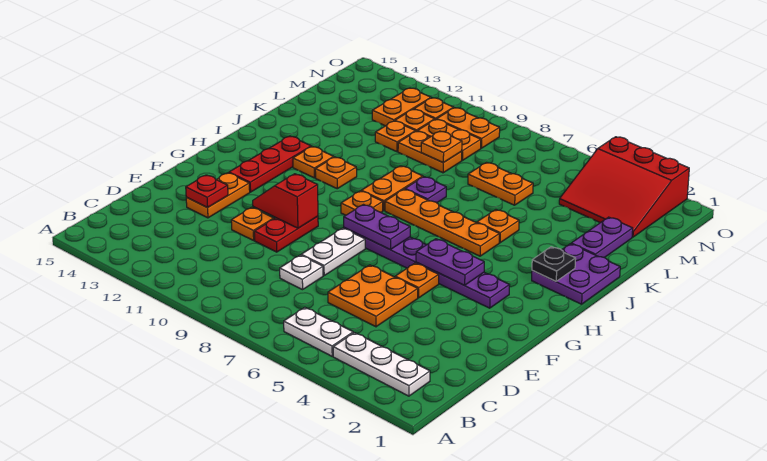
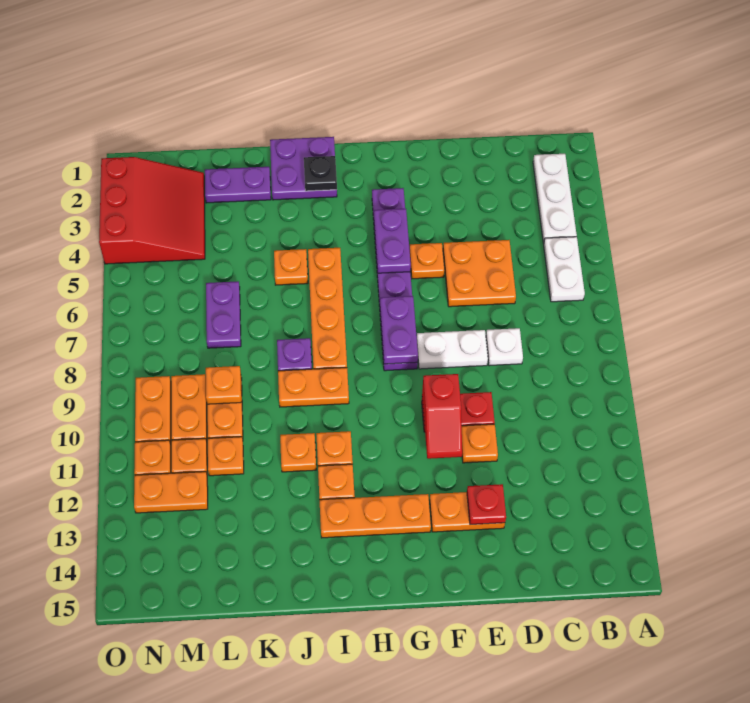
red plate G13:I13 level 1 -> orange plate G13:I13 level 1
orange plate H9 level 1 -> orange plate J11 level 1
orange plate L6:L7 level 1 -> purple plate L6:L7 level 1

